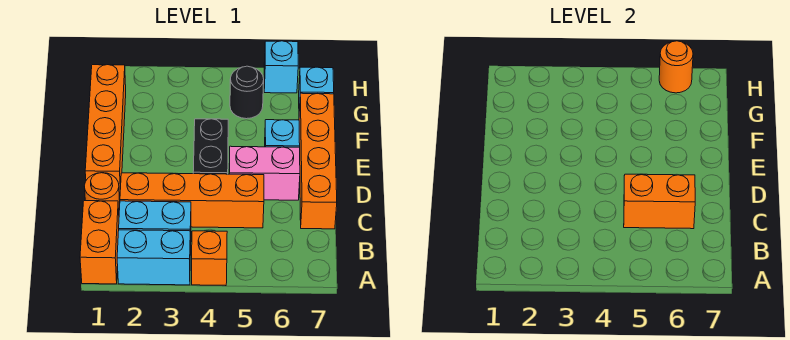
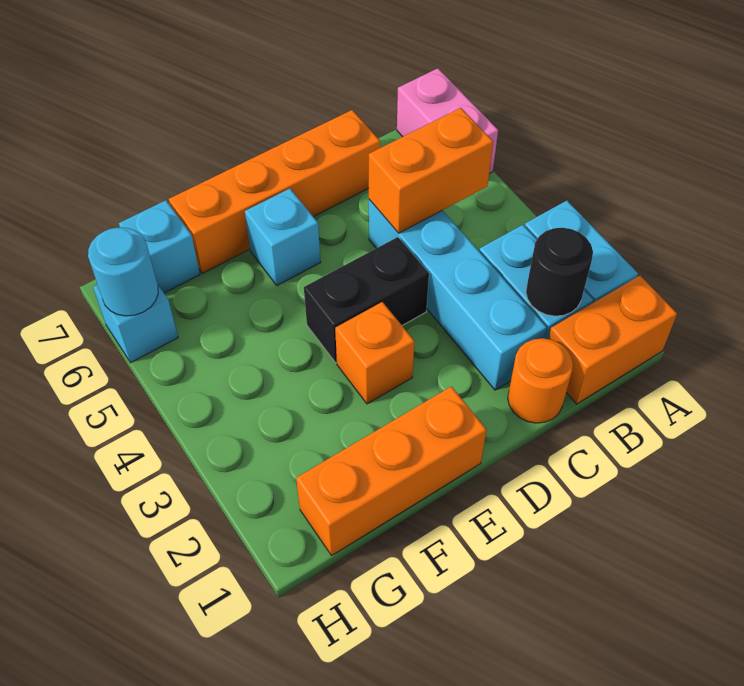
orange brick A4 level 1 -> orange brick E3 level 1
orange brick C2:C5 level 1 -> cyan brick C2:C5 level 1
orange brick C5:C6 level 2 -> orange brick B5:C5 level 2
orange brick D1:G1 level 1 -> orange brick E1:G1 level 1
pink brick D5:D6 level 1 -> pink brick A6:A7 level 1
black round brick G5 level 1 -> black round brick B2 level 2
orange round brick H6 level 2 -> cyan round brick H6 level 2

